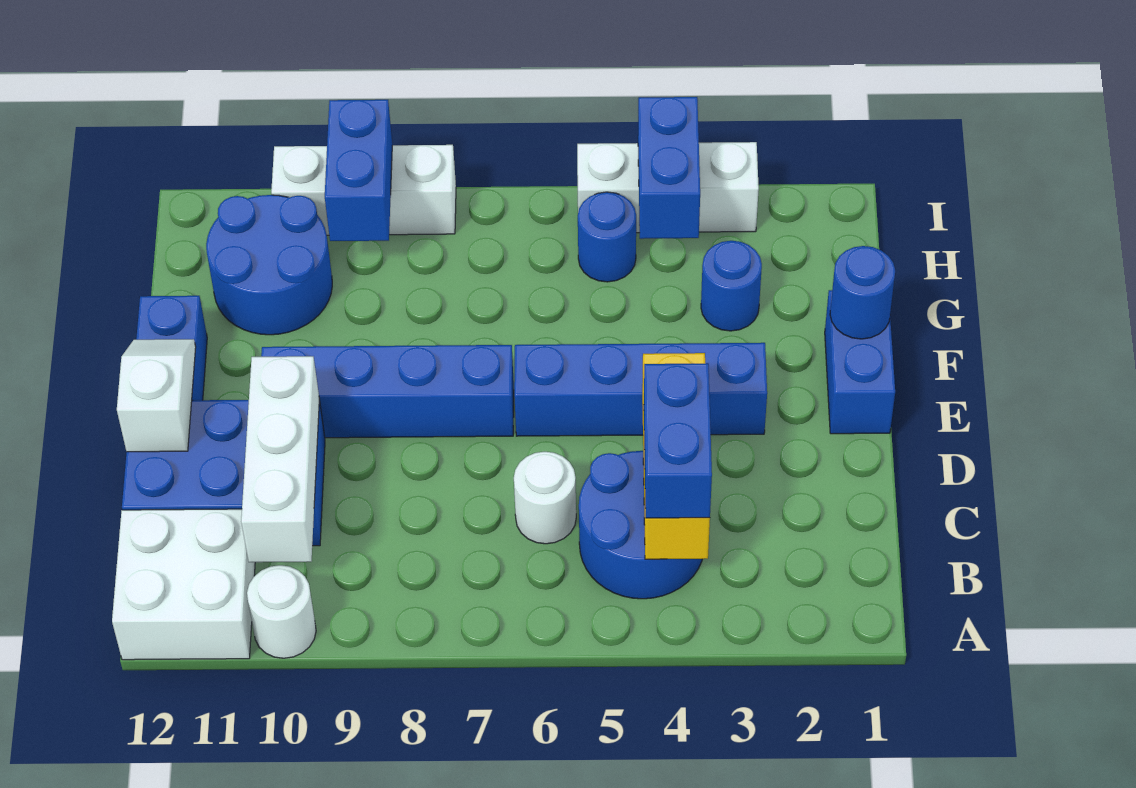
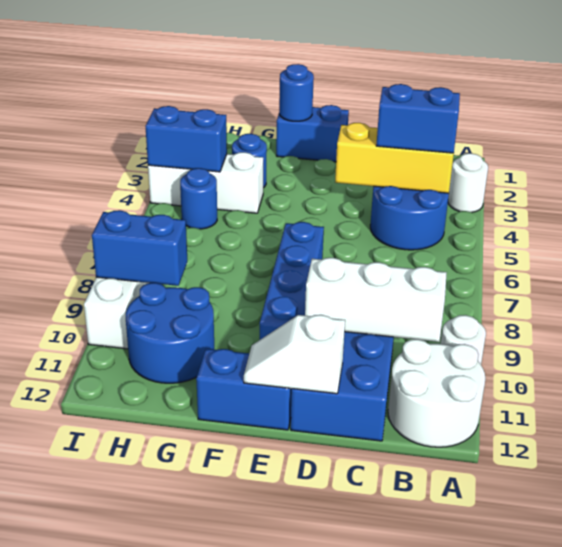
white brick A11:B12 level 1 -> white round brick A11:B12 level 1
white round brick C6 level 1 -> white round brick A3 level 1
blue brick E3:E6 level 1 -> none
white brick I3:I5 level 1 -> white brick G4:I4 level 1

